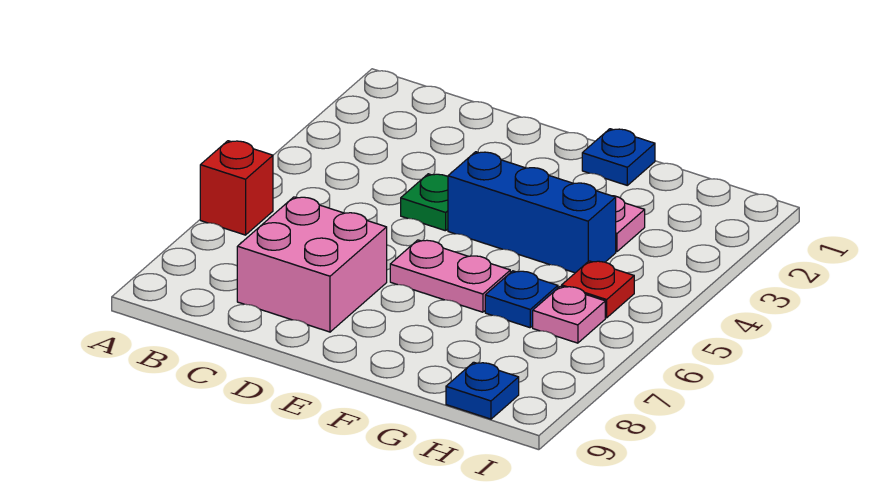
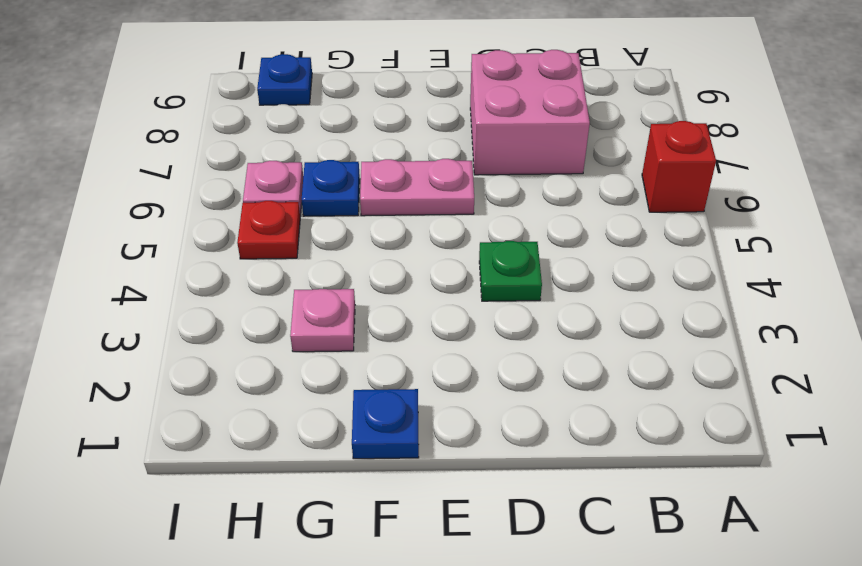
blue brick E4:G4 level 1 -> none

